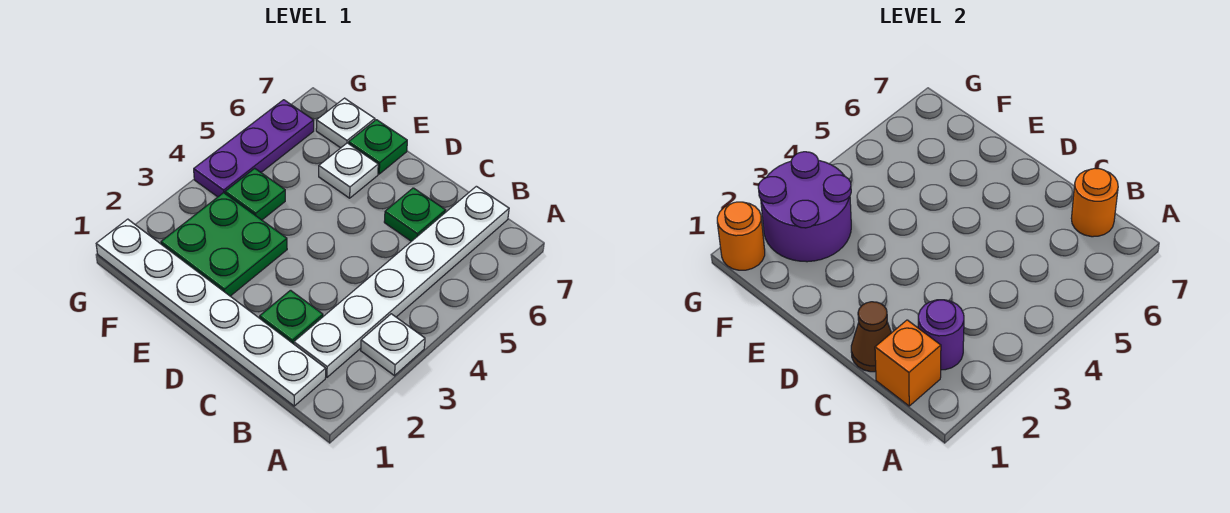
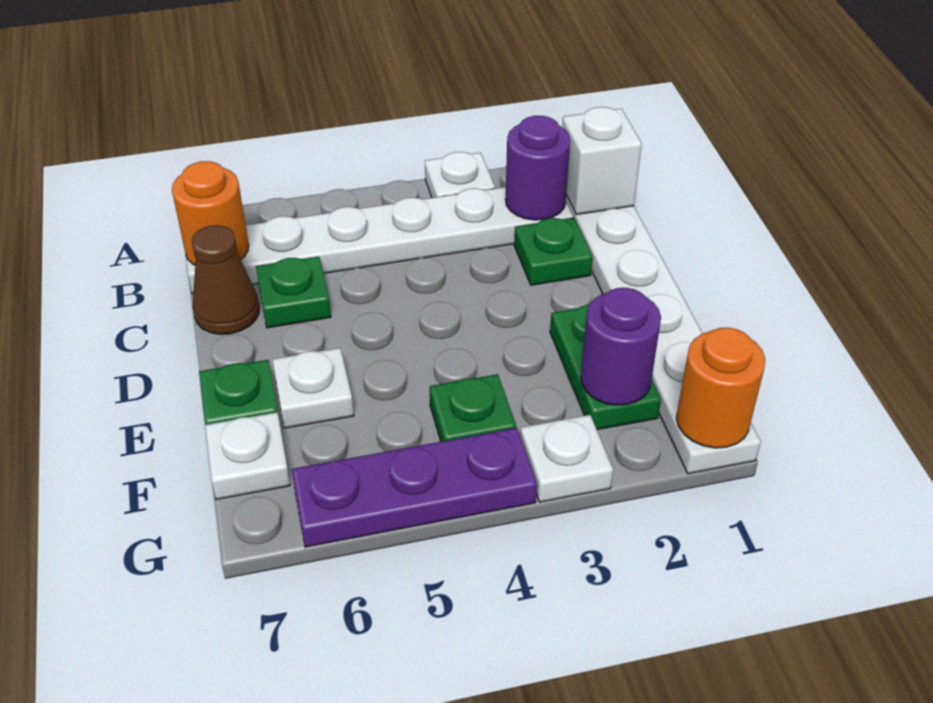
orange brick B1 level 2 -> white brick B1 level 2
brown cone C1 level 2 -> brown cone C7 level 1
green plate E2:F3 level 1 -> green plate E2:F2 level 1
purple round brick F2:G3 level 2 -> purple round brick F2 level 2
none -> white plate G3 level 1

